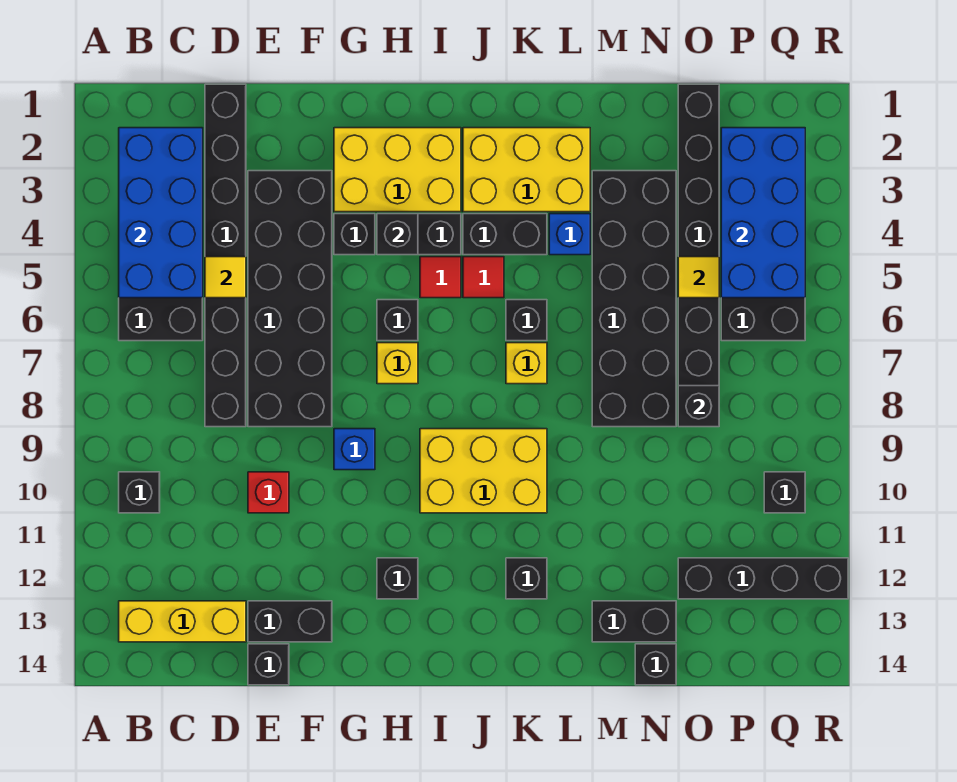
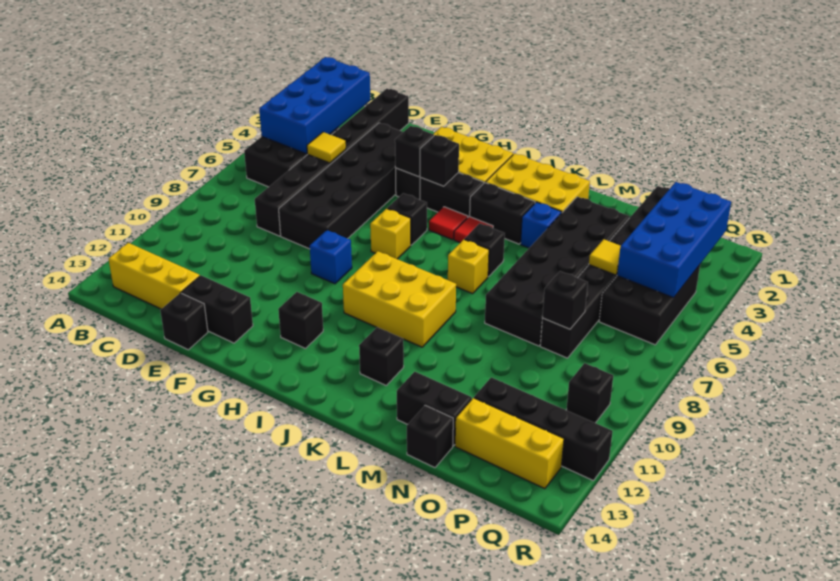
black brick B10 level 1 -> black brick G4 level 2
red brick E10 level 1 -> none
none -> yellow brick O13:Q13 level 1

